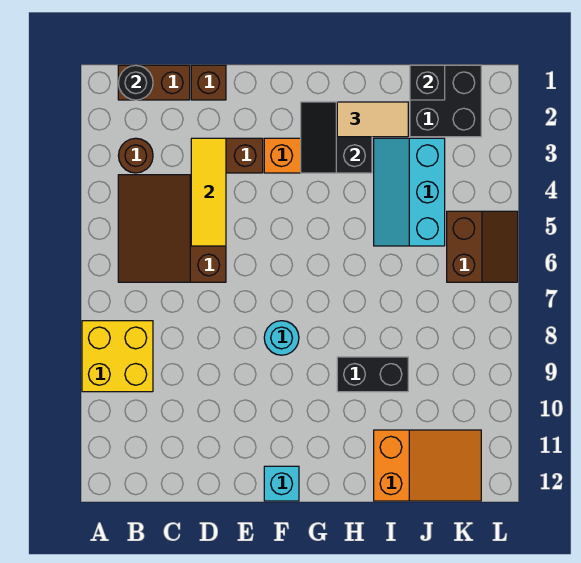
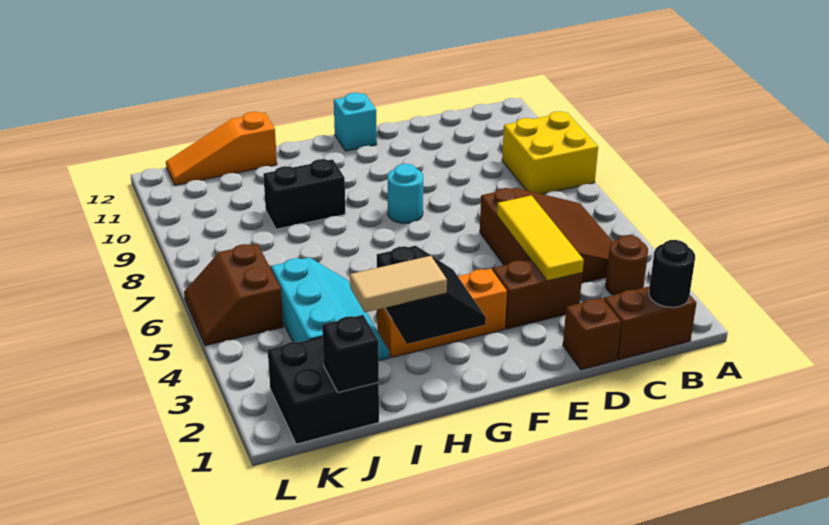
orange slope I11:K12 level 1 top I -> orange slope I12:K12 level 1 top I

